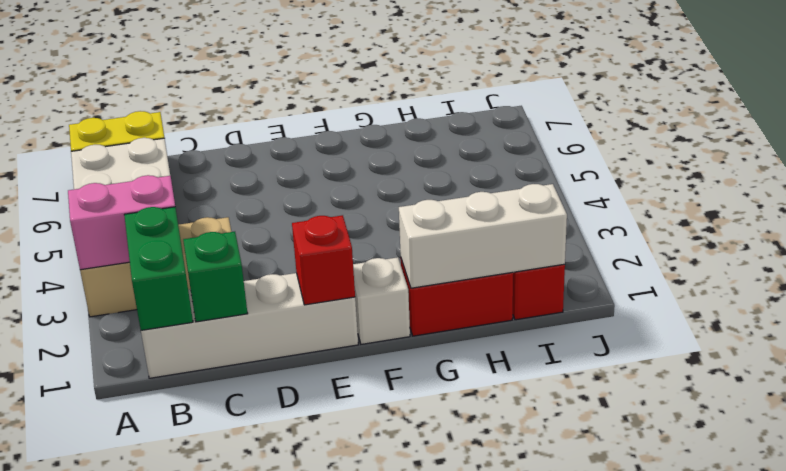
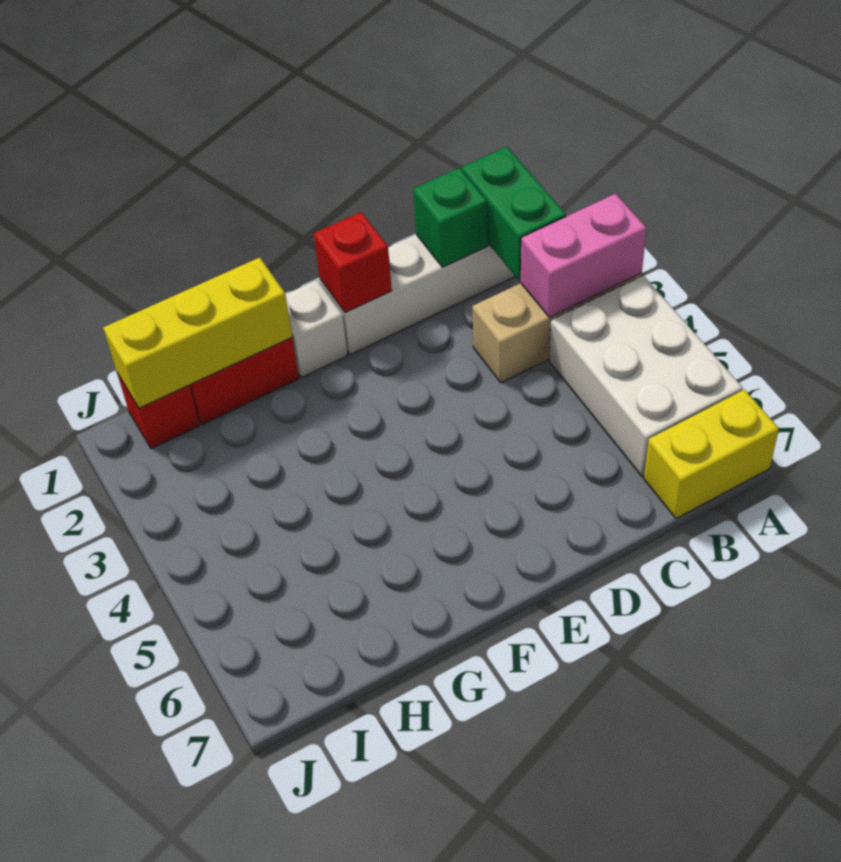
white brick G1:I1 level 2 -> yellow brick G1:I1 level 2

